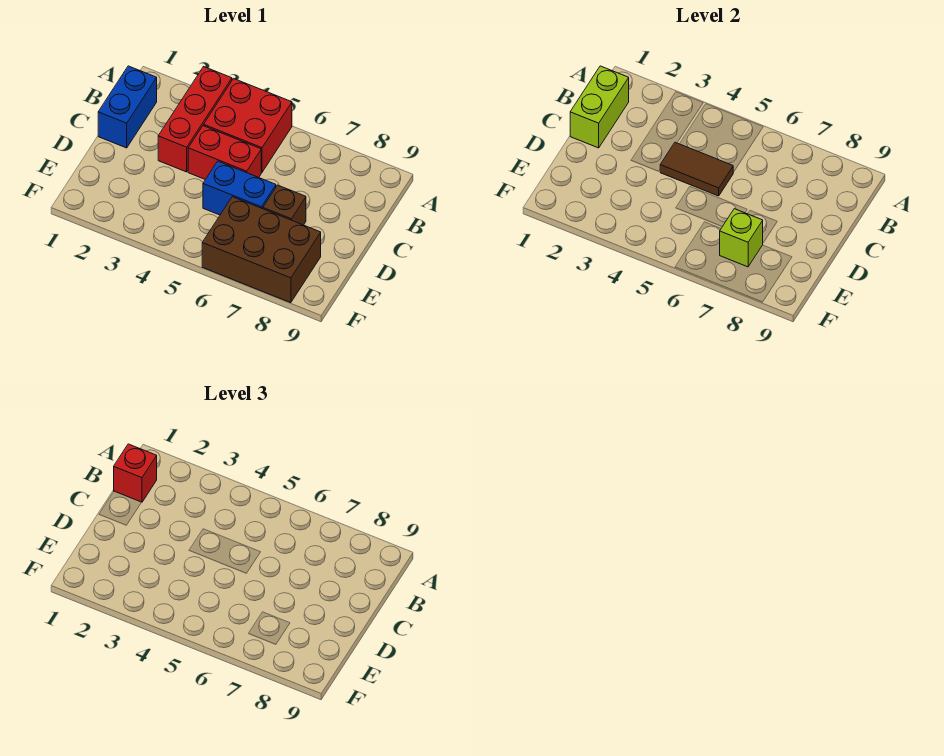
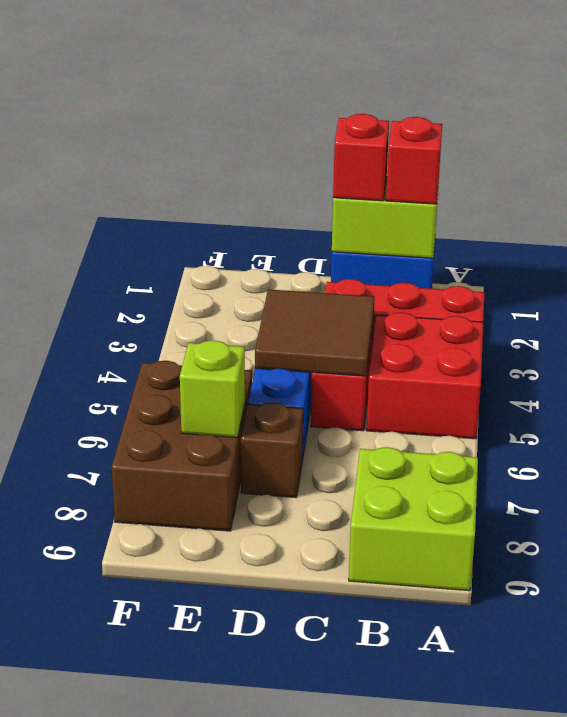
none -> lime brick A8:B9 level 1
none -> red brick C1 level 3
brown tile C4:C5 level 2 -> brown tile C4:D5 level 2

